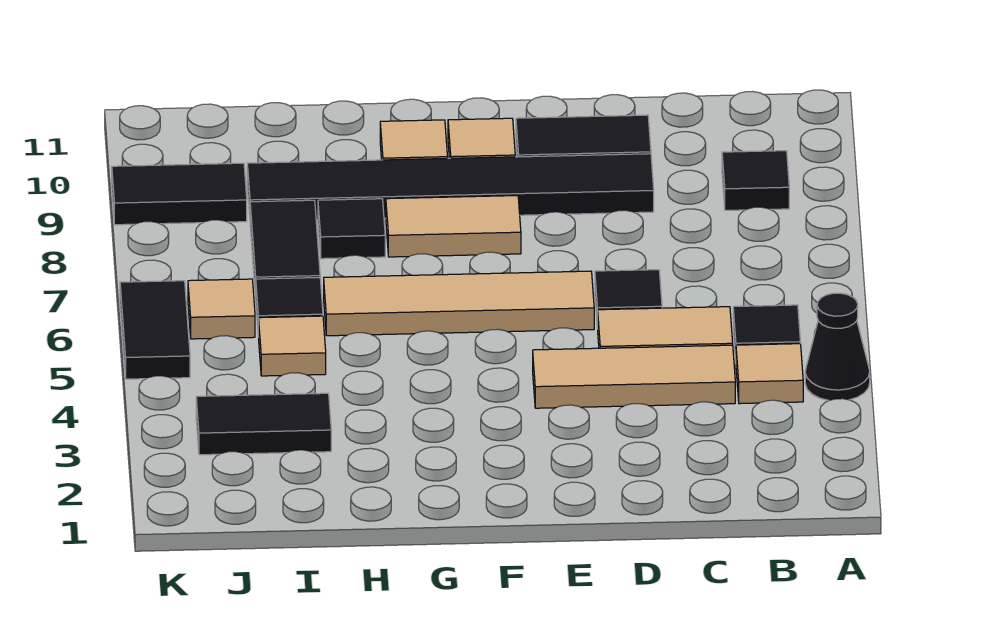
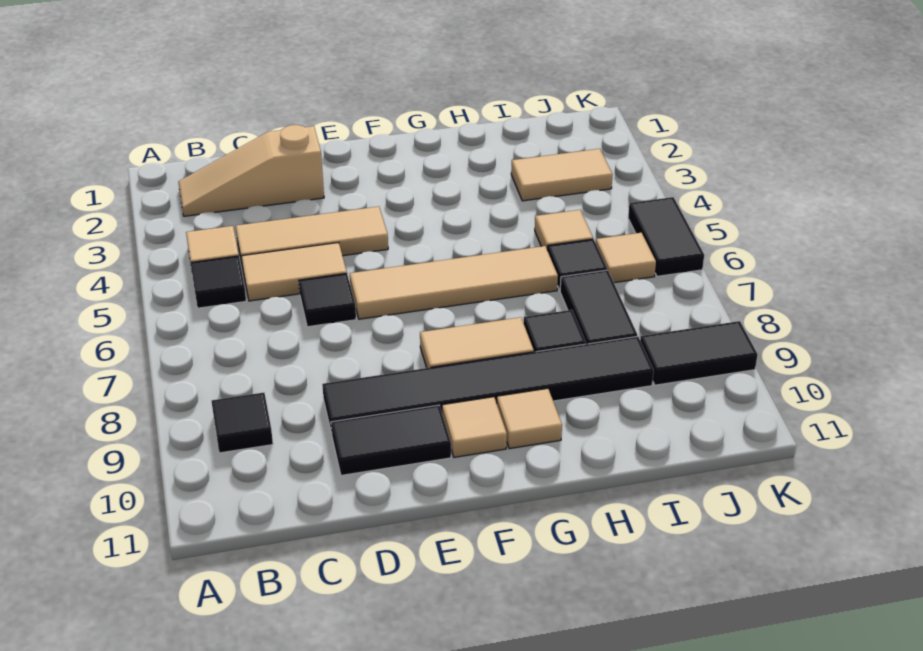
black cone A4 level 1 -> none
none -> tan slope B2:D2 level 1 top D
black tile I3:J3 level 1 -> tan tile I3:J3 level 1

